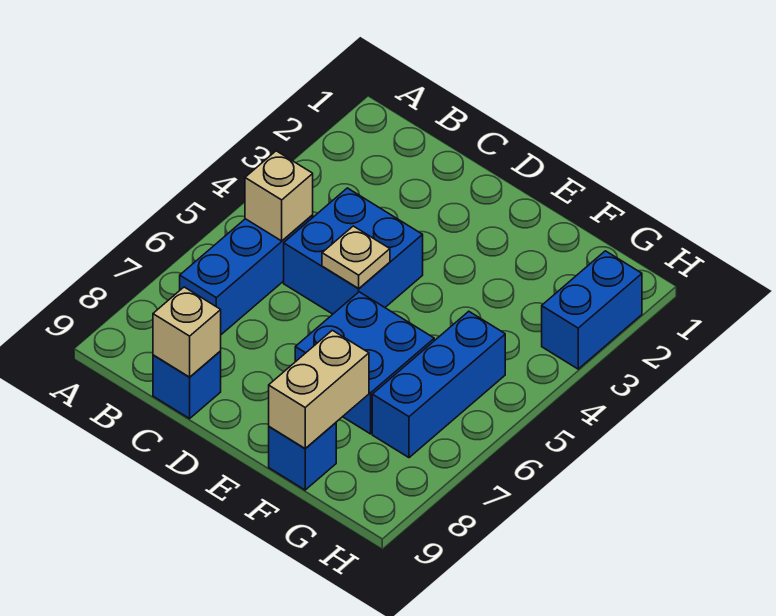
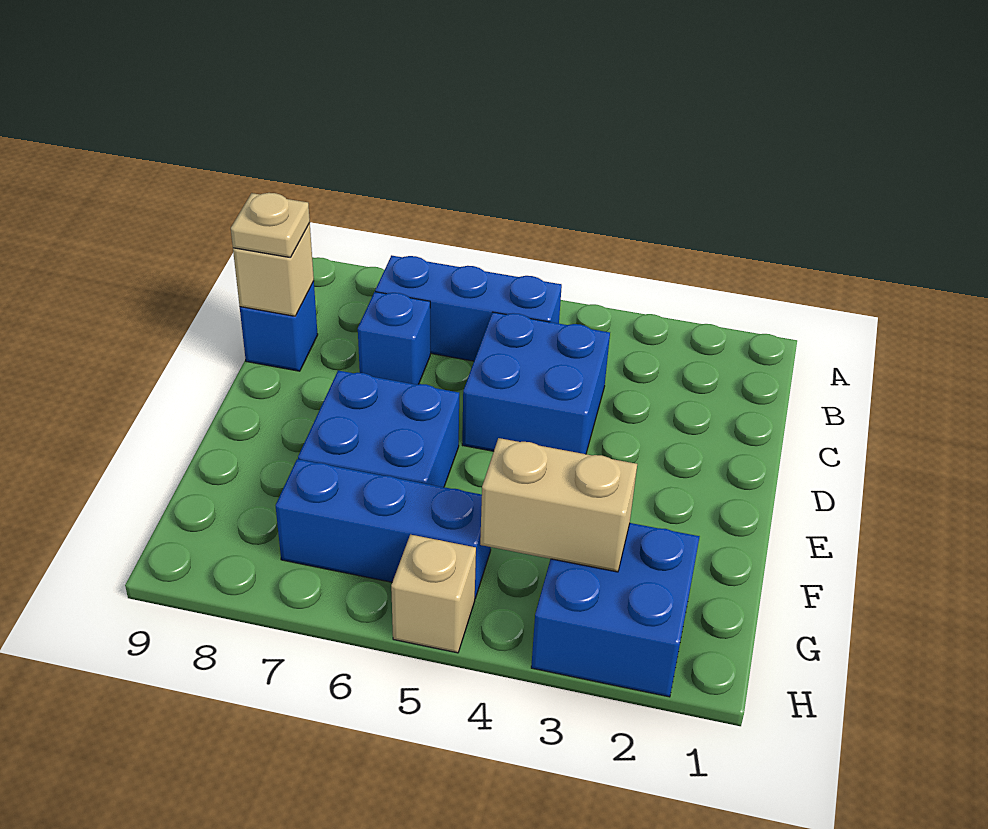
tan brick B5 level 2 -> tan brick H5 level 1
tan plate D5 level 2 -> tan plate C9 level 3
tan brick F8:F9 level 2 -> tan brick G3:G4 level 2
blue brick F9 level 1 -> blue brick C7 level 1
blue brick H2:H3 level 1 -> blue brick G2:H3 level 1

